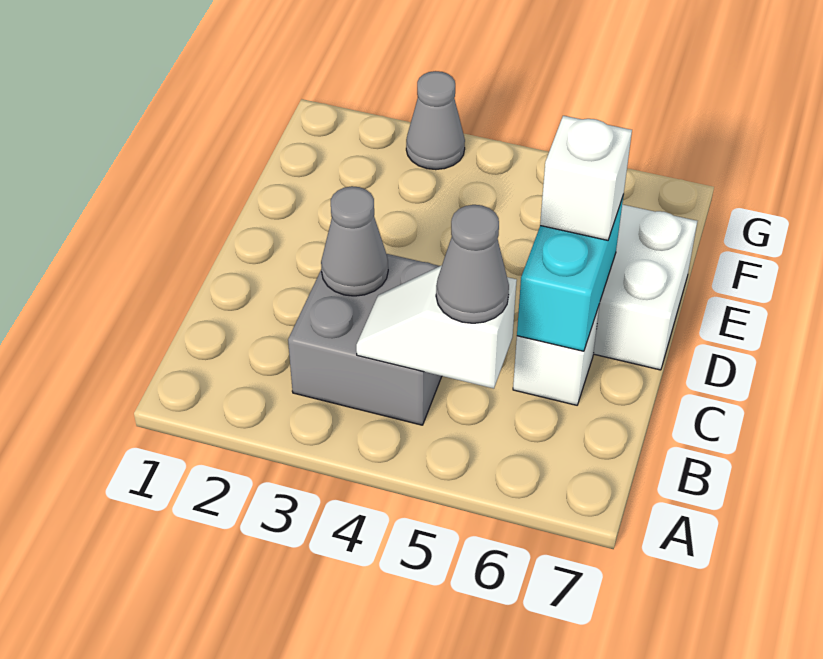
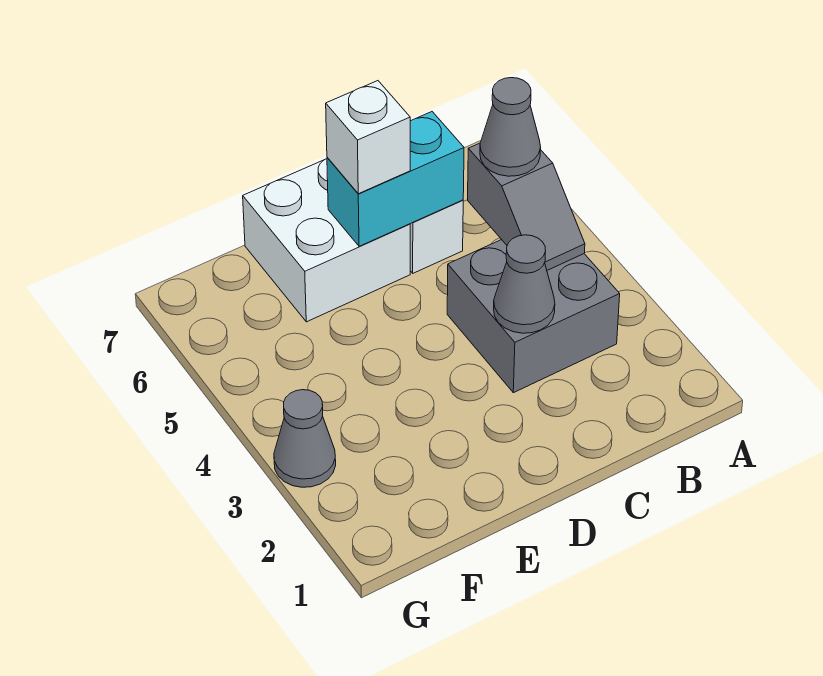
white slope B4:B5 level 2 top 5 -> grey slope B4:B5 level 2 top 5

